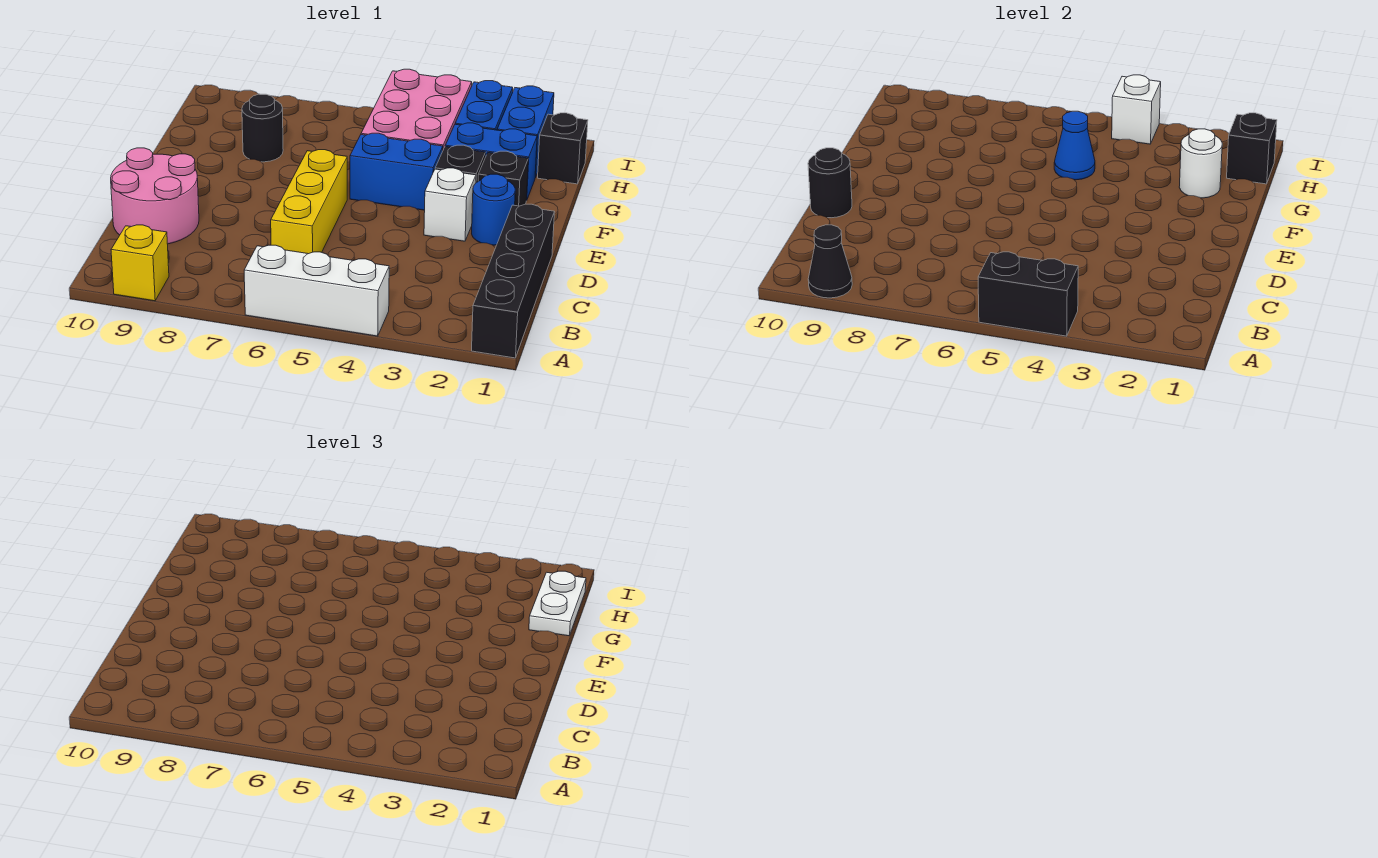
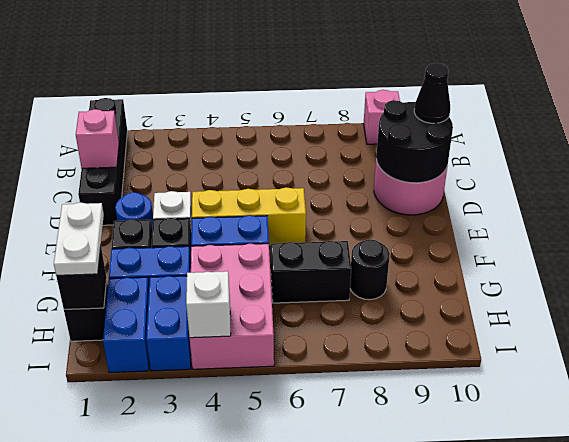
white brick A4:A6 level 1 -> none
black brick A4:A5 level 2 -> black brick G6:G7 level 1
yellow brick A9 level 1 -> pink brick A9 level 1
black cone A9 level 2 -> black cone C10 level 3
none -> pink brick C1 level 2
yellow brick C6:E6 level 1 -> yellow brick E4:E6 level 1
black round brick D10 level 2 -> black round brick C9:D10 level 2
white round brick G2 level 2 -> none
blue cone G5 level 2 -> none

